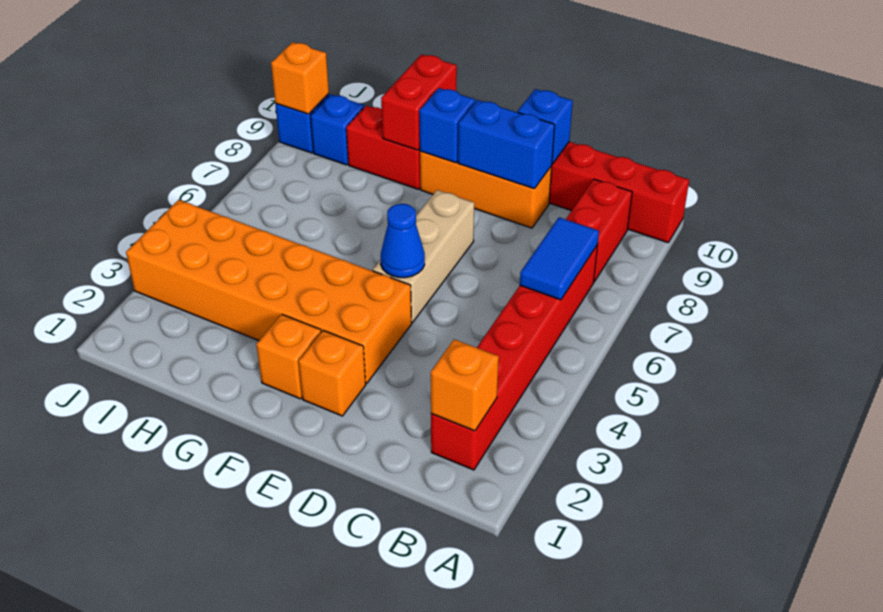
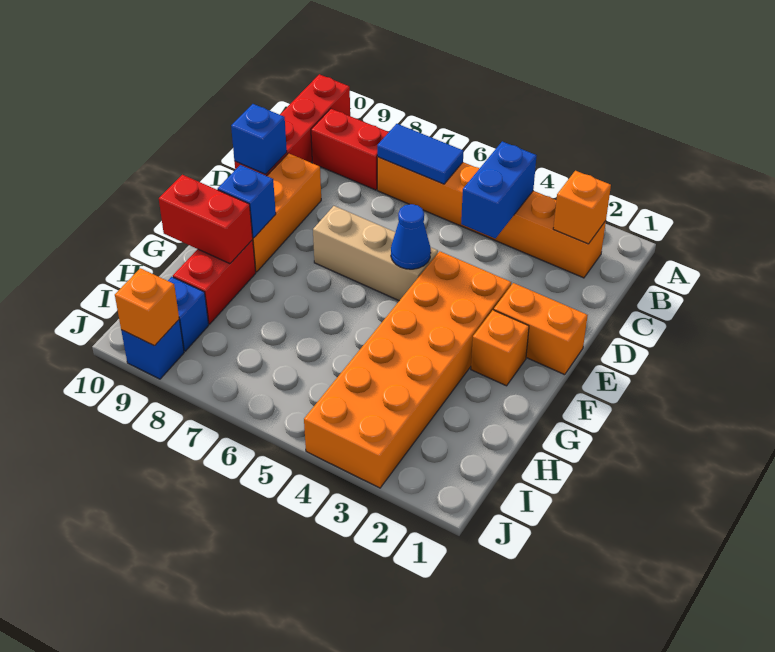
red brick B2:B7 level 1 -> orange brick B2:B7 level 1
blue brick D9:E9 level 2 -> blue brick B4:C4 level 2
orange brick E2 level 1 -> orange brick E1:E2 level 1

